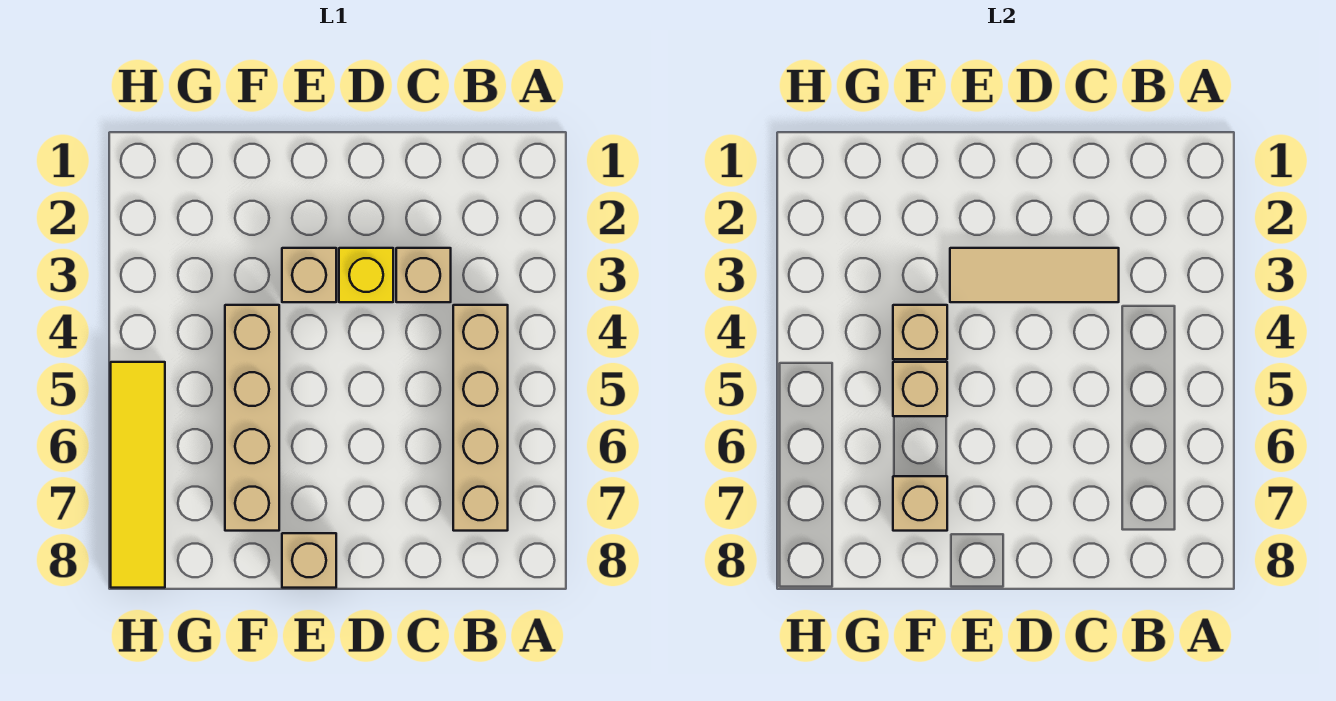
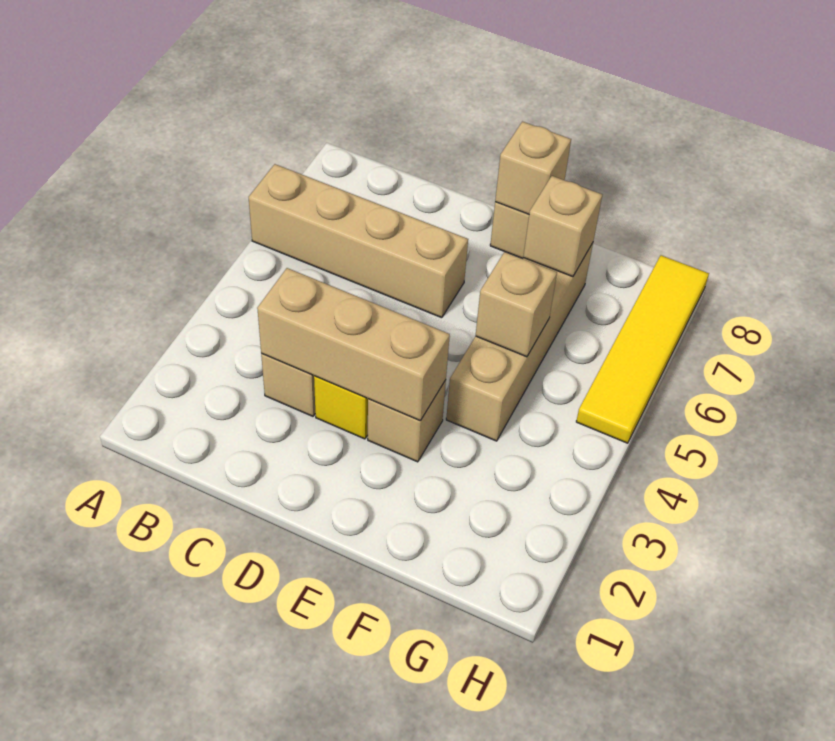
tan brick B4:B7 level 1 -> tan brick A6:D6 level 1
tan tile C3:E3 level 2 -> tan brick C3:E3 level 2
tan brick F4 level 2 -> tan brick E8 level 2

